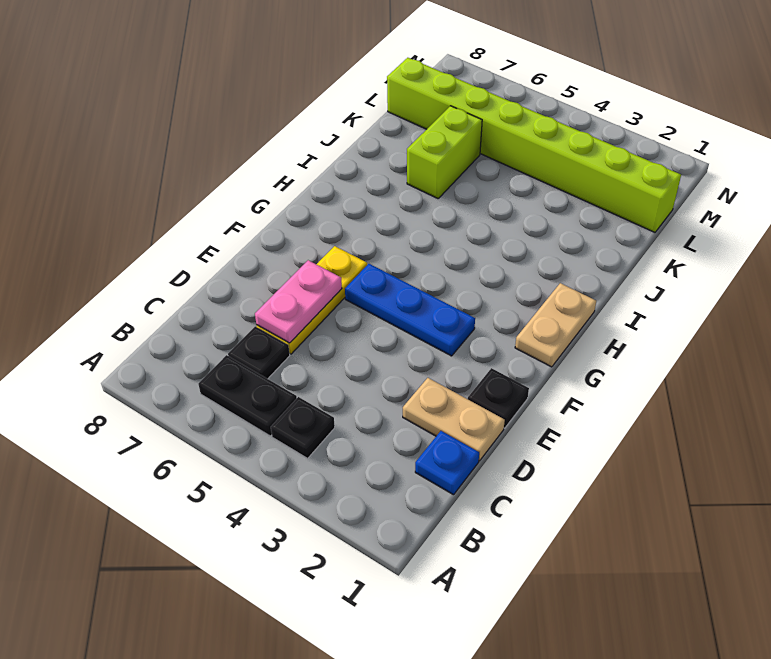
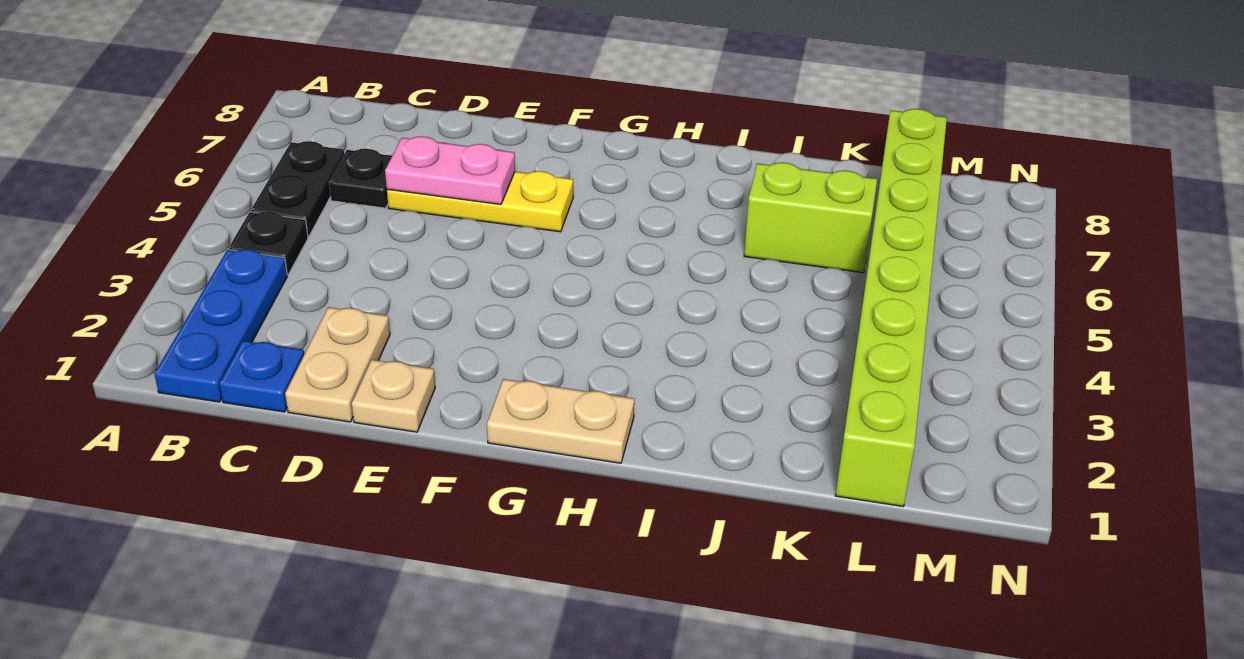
black plate E1 level 1 -> tan plate E1 level 1
blue plate F3:F5 level 1 -> blue plate B1:B3 level 1

